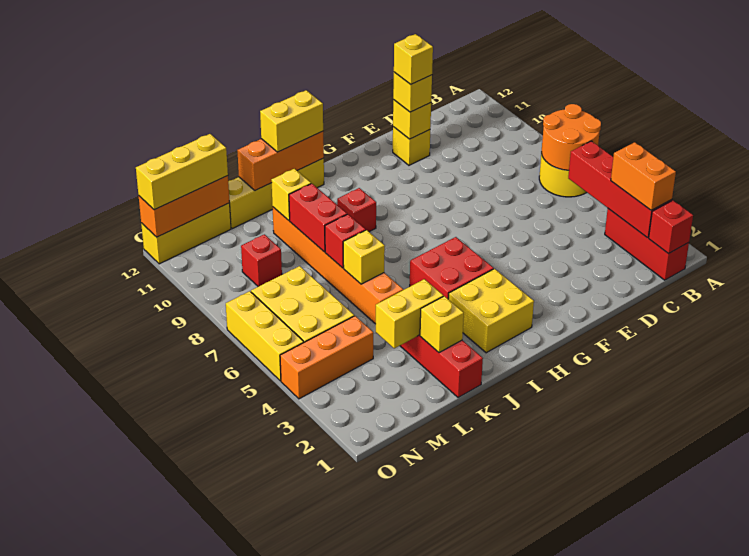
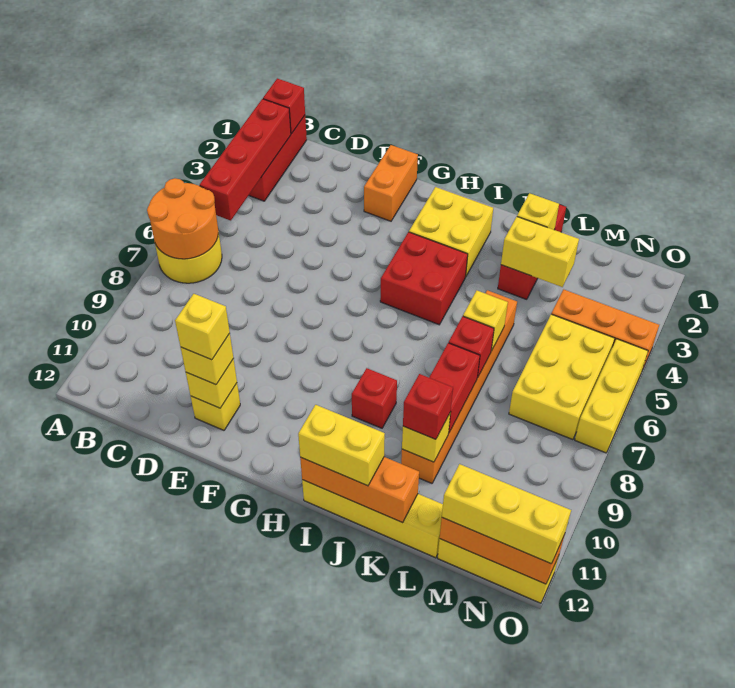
orange brick B2:B3 level 3 -> orange brick F1:F2 level 1
red brick M9 level 1 -> red brick K10 level 3

